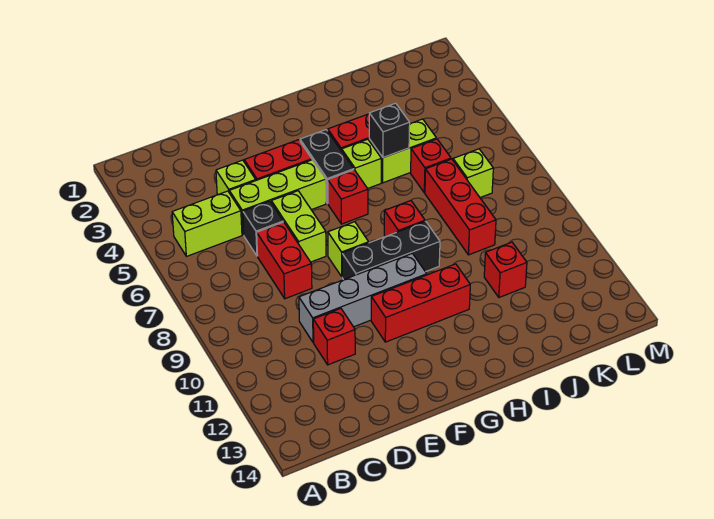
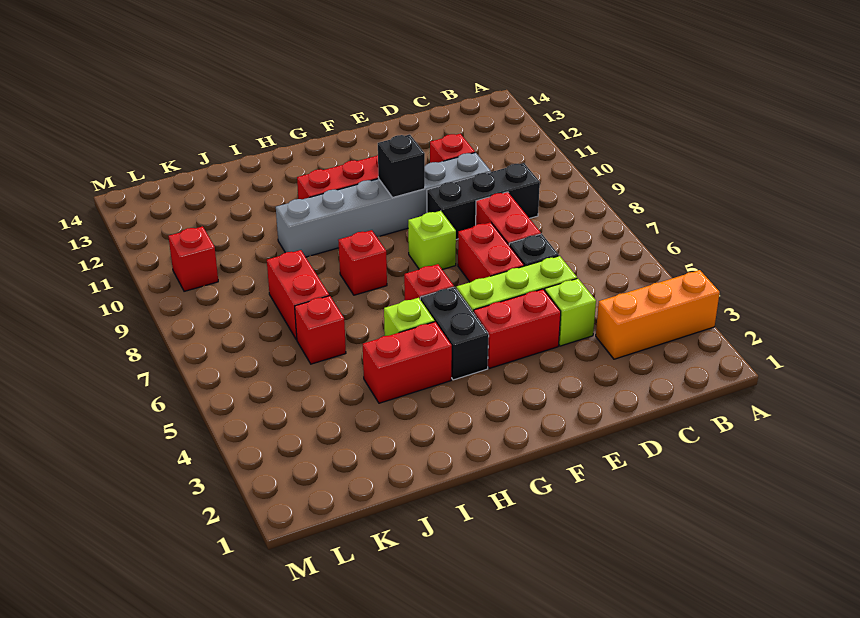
none -> orange brick A3:C3 level 1
lime brick B5:C5 level 1 -> none
grey brick D10:G10 level 1 -> grey brick D10:I10 level 1
lime brick E6:E7 level 1 -> red brick E6:E7 level 1
black brick F9:H9 level 1 -> black brick C9:E9 level 1
lime brick I5:J5 level 1 -> none
black brick I5 level 2 -> black brick F10 level 2
red brick J7:J9 level 1 -> red brick J7:J8 level 1
red brick J11 level 1 -> red brick L10 level 1
lime brick K7 level 1 -> none

